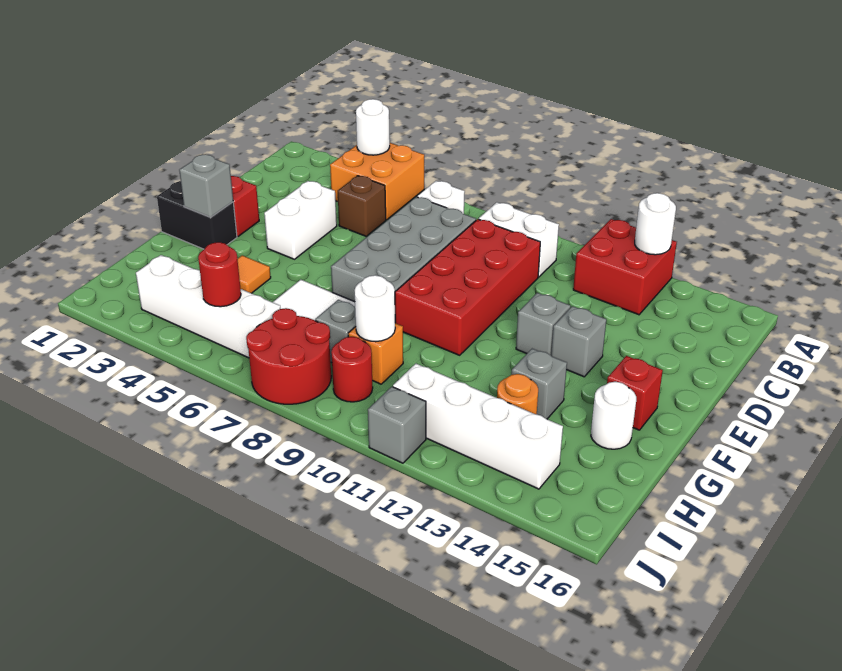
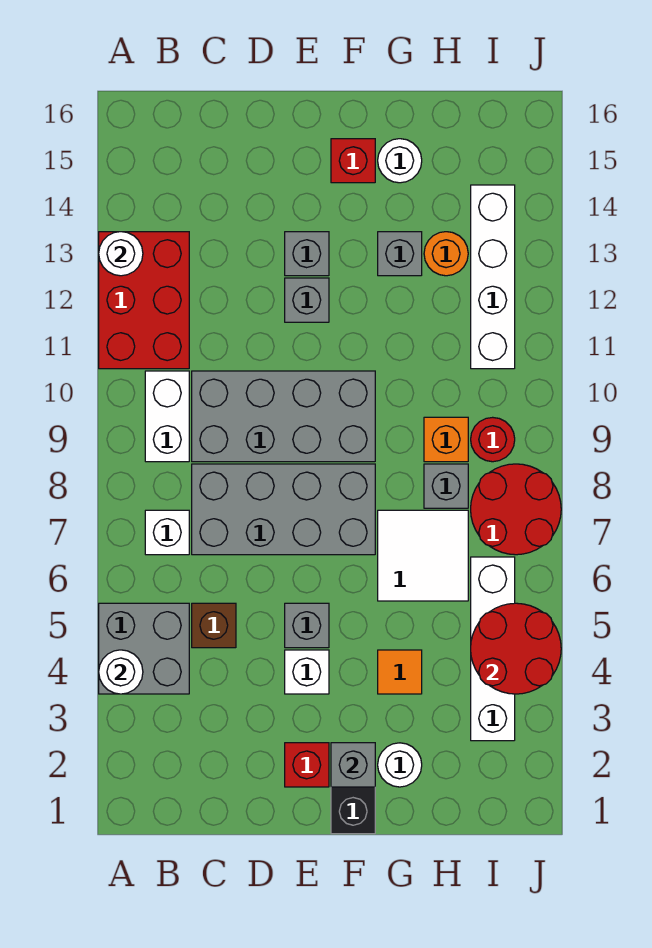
orange brick A4:B5 level 1 -> grey brick A4:B5 level 1
red brick A12:B13 level 1 -> red brick A11:B13 level 1
red brick C9:F10 level 1 -> grey brick C9:F10 level 1
white brick D4:E4 level 1 -> white brick E4 level 1
white round brick H9 level 2 -> white round brick G2 level 1
red round brick I5 level 2 -> red round brick I4:J5 level 2
grey brick J11 level 1 -> grey brick E5 level 1

